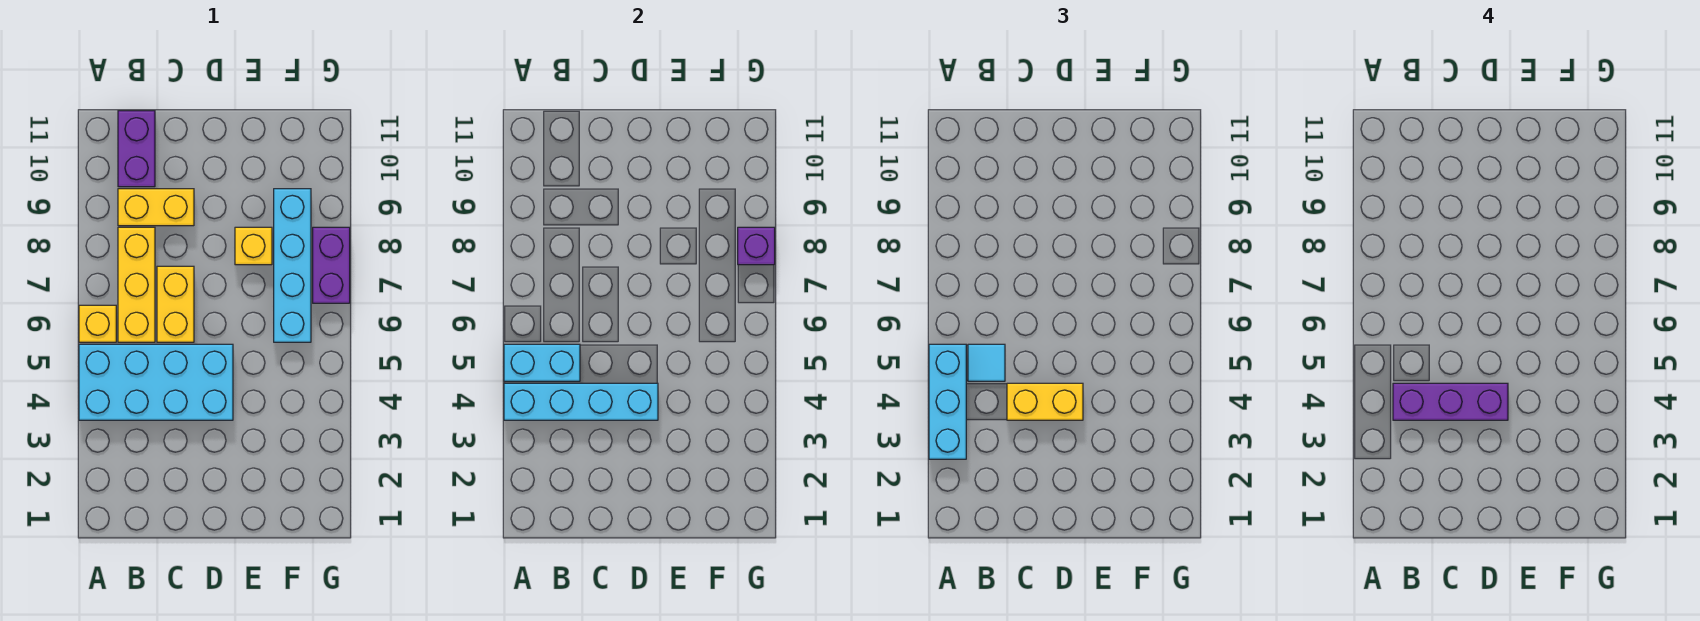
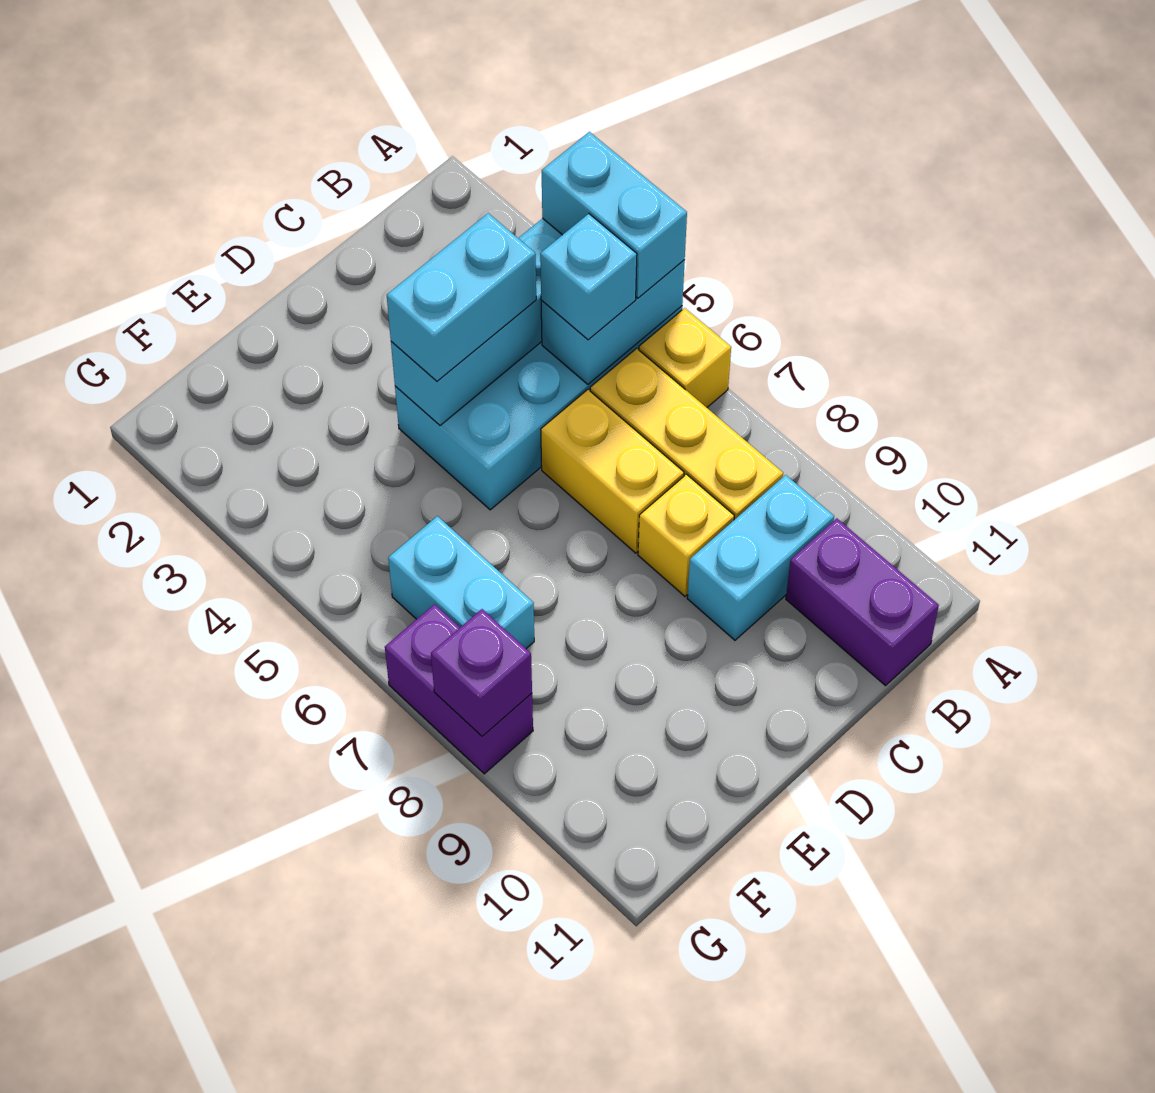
cyan brick A3:A5 level 3 -> cyan brick A4:A5 level 3
purple brick B4:D4 level 4 -> none
cyan tile B5 level 3 -> cyan brick B5 level 3
yellow brick B9:C9 level 1 -> cyan brick B9:C9 level 1
yellow brick C4:D4 level 3 -> cyan brick C4:D4 level 3
yellow brick E8 level 1 -> yellow brick C8 level 1
cyan brick F6:F9 level 1 -> cyan brick F6:F7 level 1

